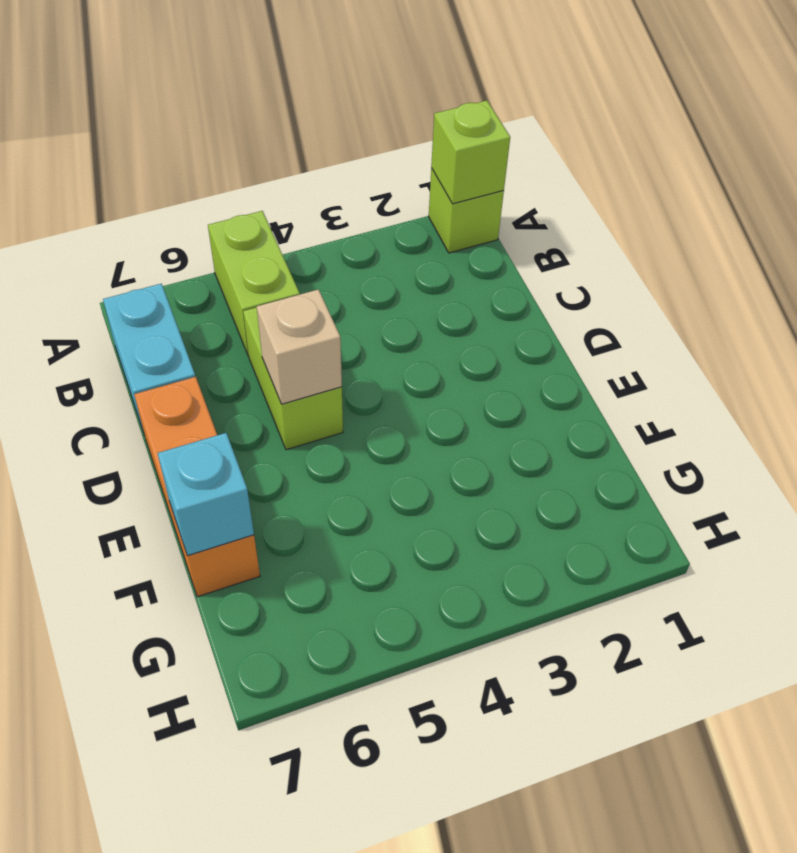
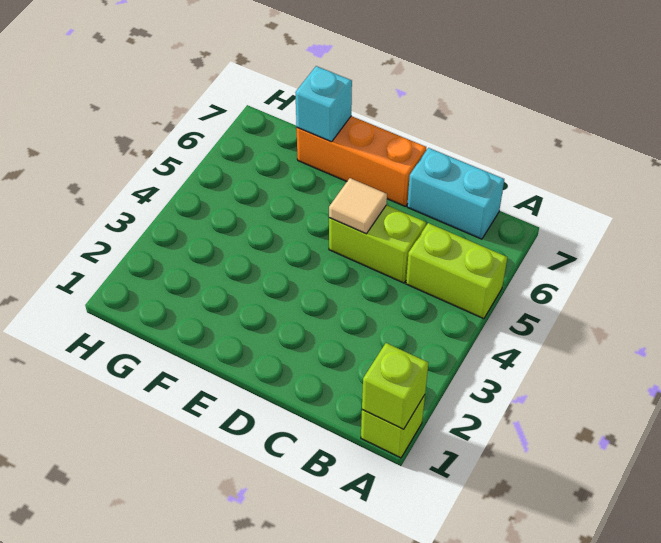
tan brick D5 level 2 -> tan tile D5 level 2

